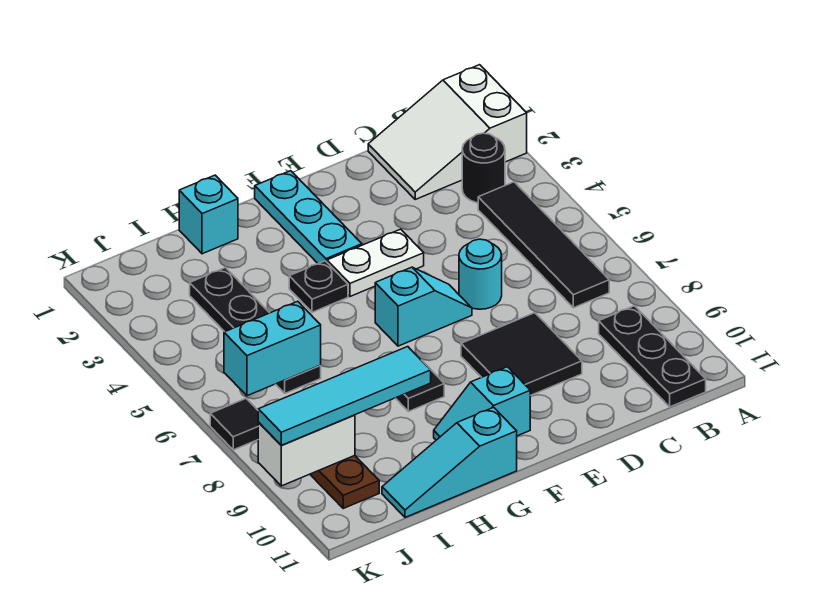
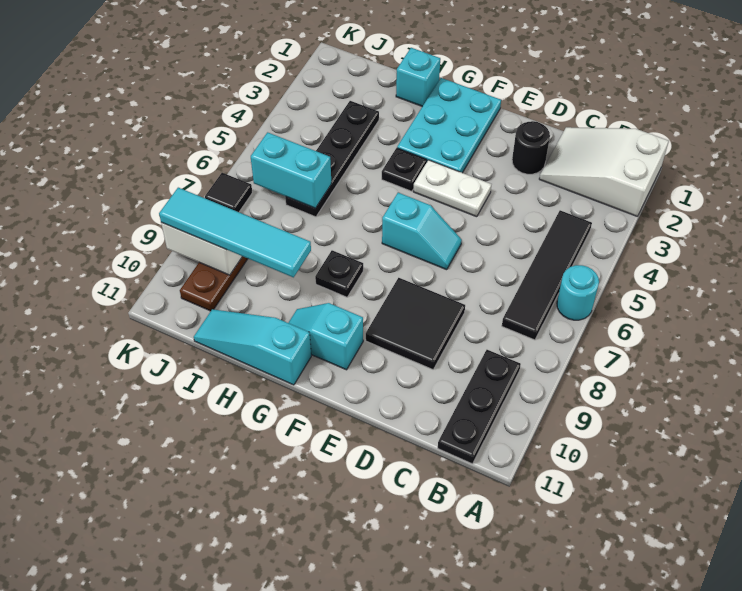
black round brick B3 level 1 -> black round brick D2 level 1
cyan round brick D6 level 1 -> cyan round brick A6 level 1
cyan plate F1:F3 level 1 -> cyan plate F1:G3 level 1

